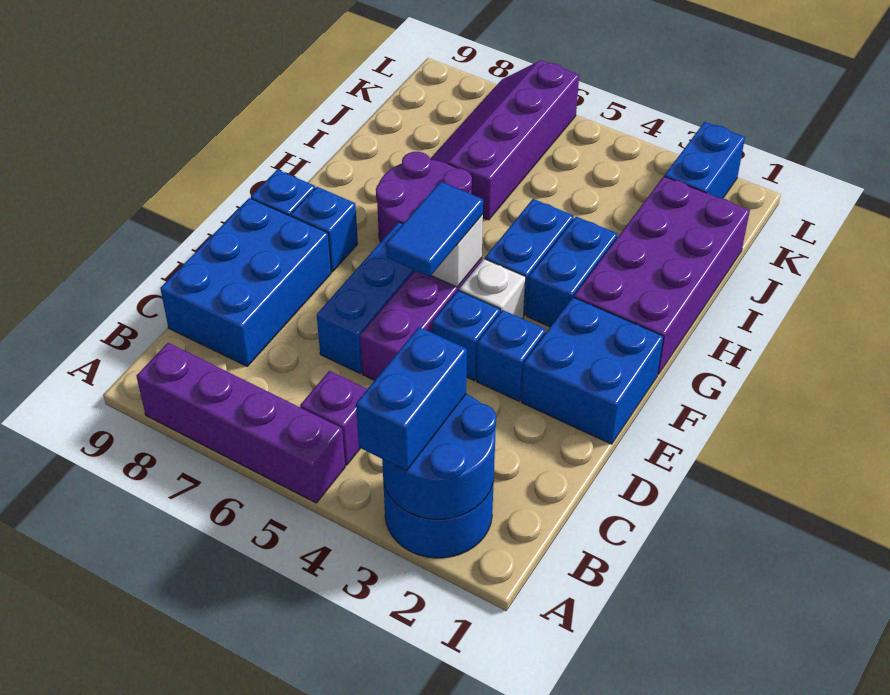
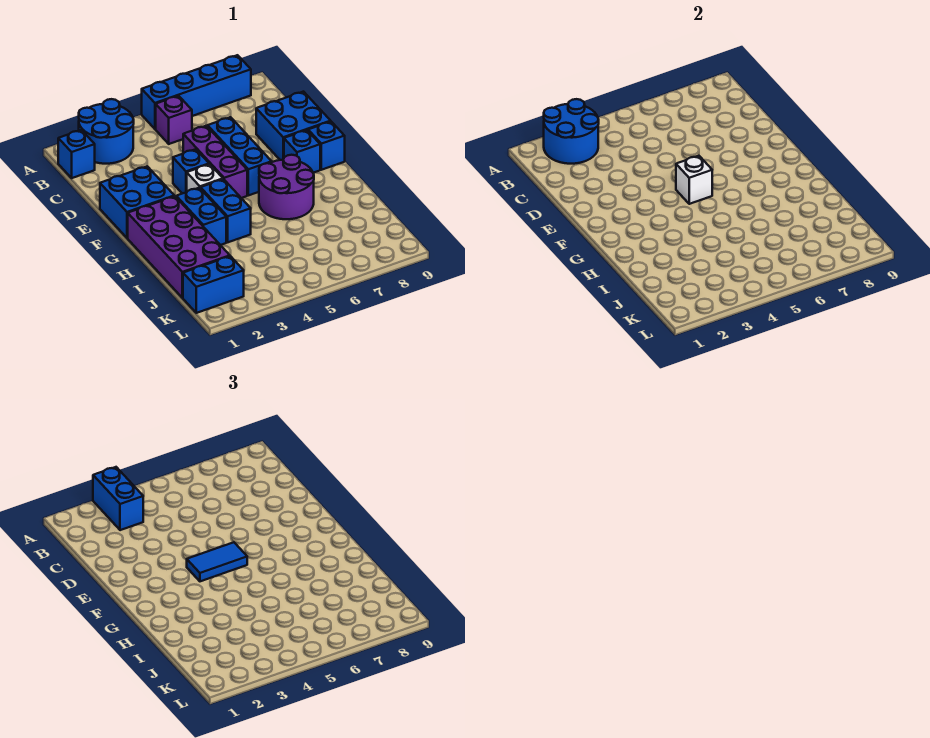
purple brick A5:A8 level 1 -> blue brick A5:A8 level 1
blue brick C8:E9 level 1 -> blue brick D8:E9 level 1
blue brick E3 level 1 -> blue brick B1 level 1
blue tile E5:F5 level 3 -> blue tile F4:F5 level 3
purple slope I6:L7 level 1 top 6 -> none
blue brick K2:L2 level 1 -> blue brick K1:K2 level 1

